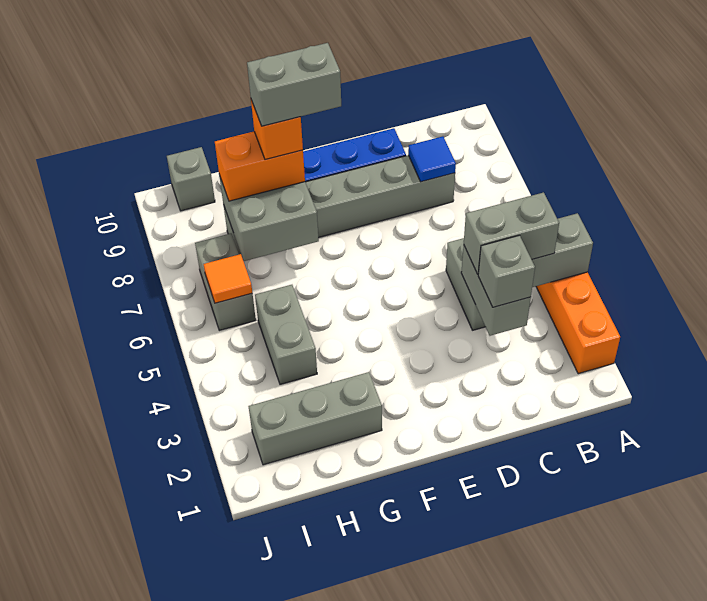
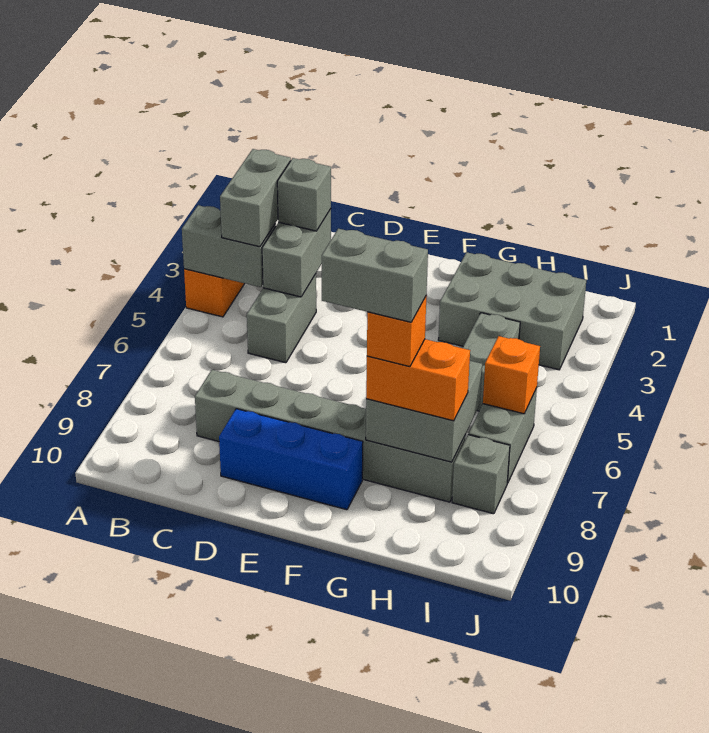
grey brick B4:C4 level 3 -> grey brick B3:B4 level 3
blue tile C8 level 2 -> none
grey brick G2:I2 level 1 -> grey brick G2:I3 level 1
orange tile I6 level 2 -> orange brick I6 level 2
grey brick I10 level 1 -> grey brick I8 level 1

